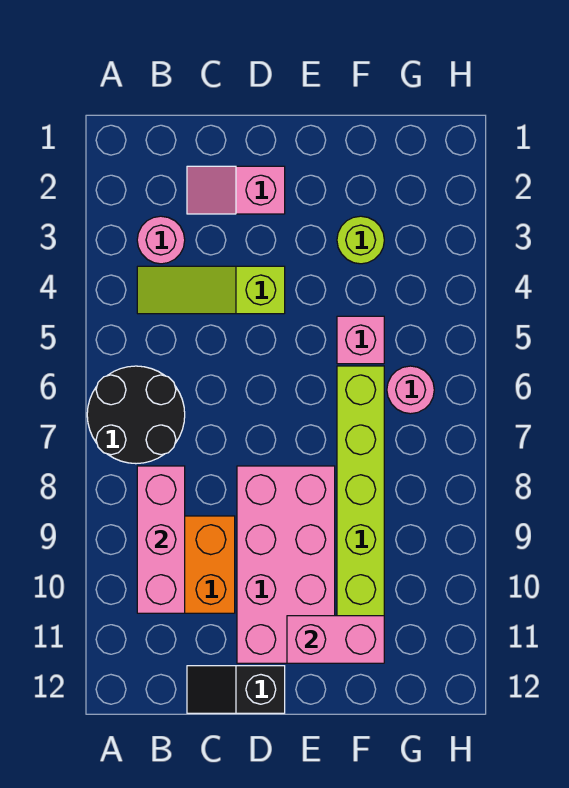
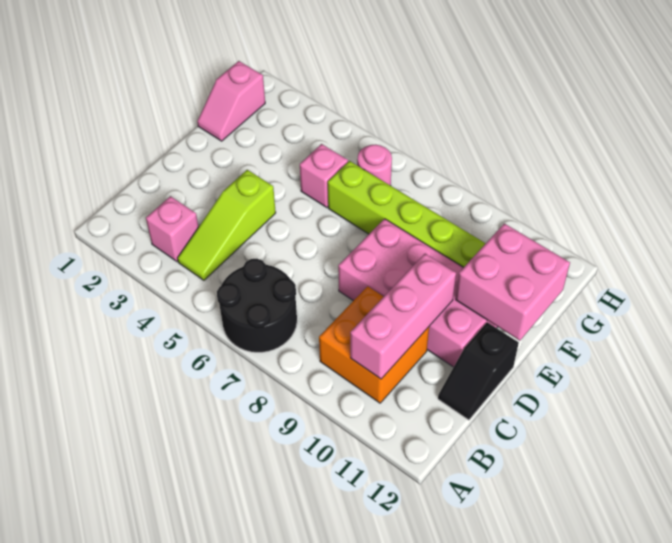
pink round brick B3 level 1 -> pink brick B3 level 1
pink brick B8:B10 level 2 -> pink brick B10:D10 level 2
pink slope C2:D2 level 1 top D -> pink slope F1:G1 level 1 top G
pink brick E11:F11 level 2 -> pink brick E11:F12 level 2
lime round brick F3 level 1 -> none

